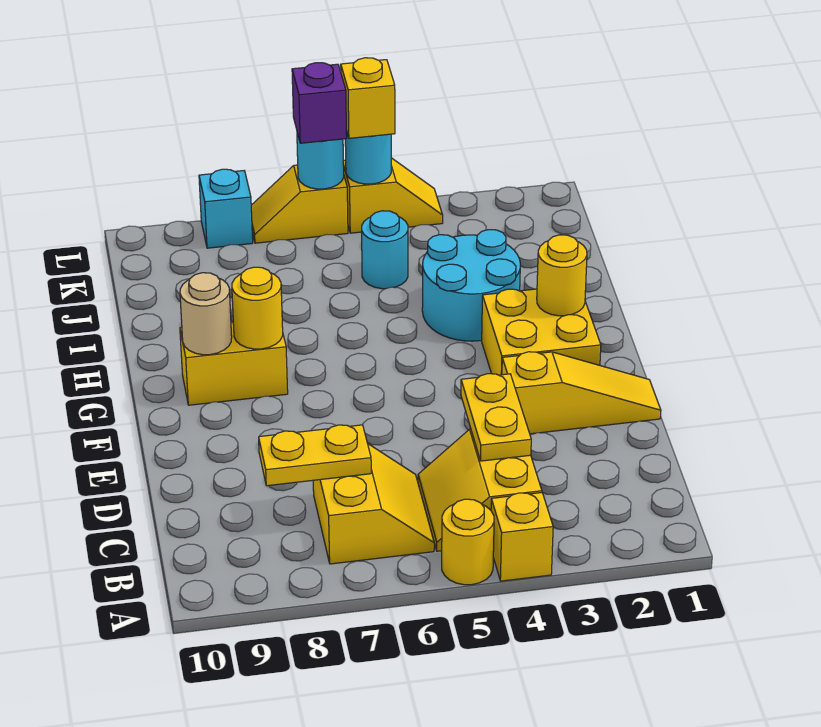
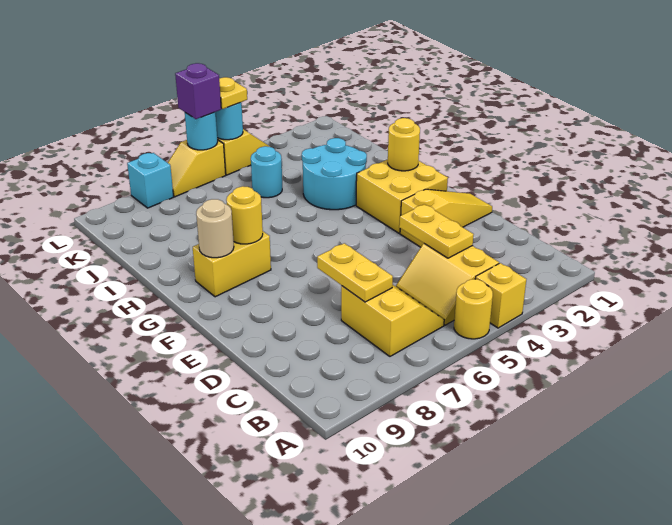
yellow plate C7:C8 level 2 -> yellow plate C7:D7 level 2
yellow brick L5 level 3 -> yellow plate L5 level 3

